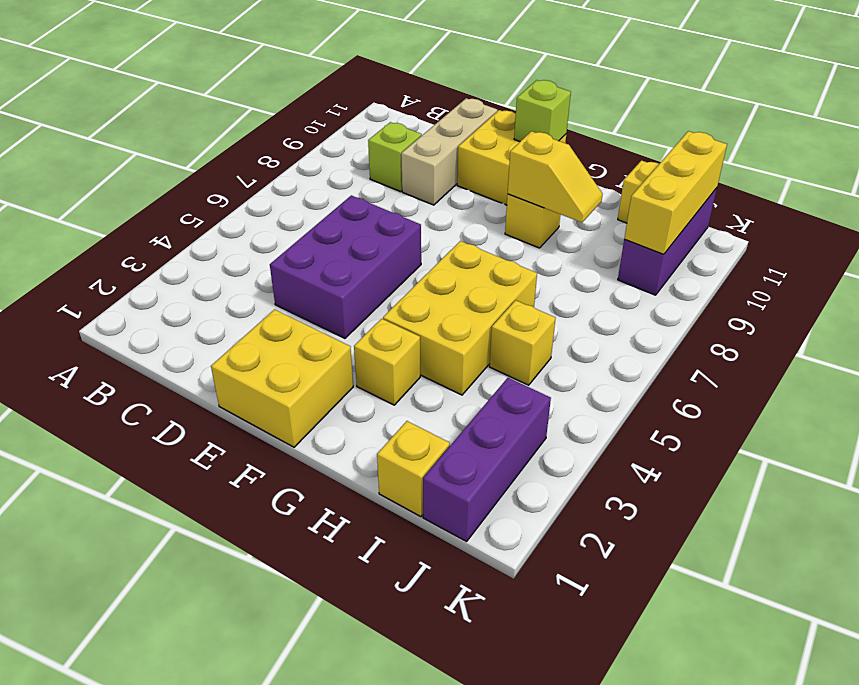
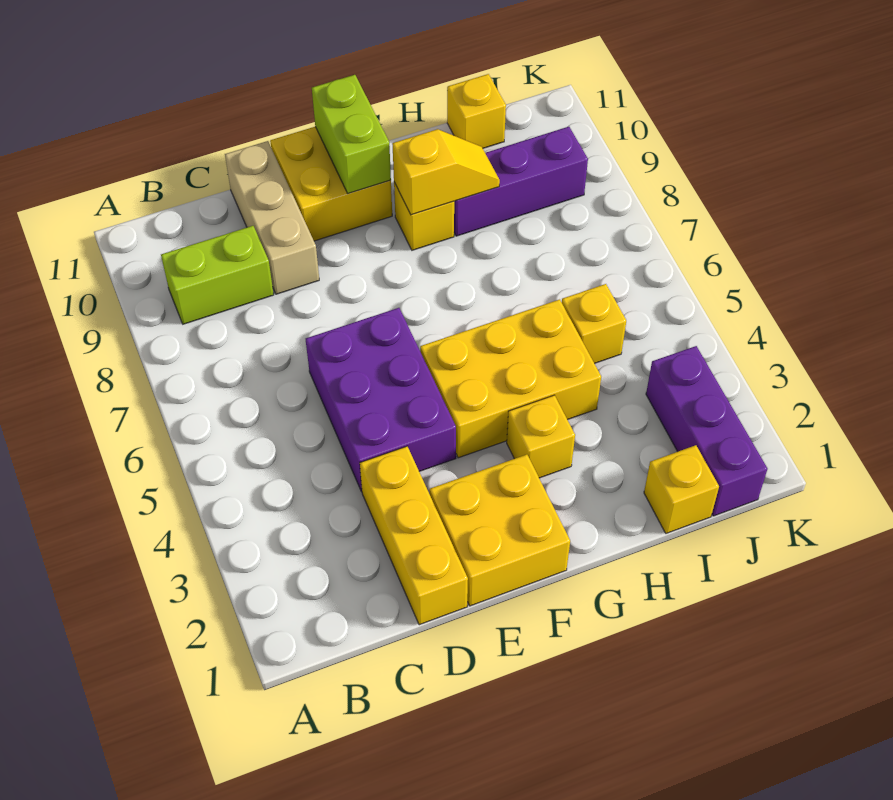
lime brick C9 level 1 -> lime brick B9:C9 level 1
lime brick F11 level 2 -> lime brick F10:F11 level 2
yellow brick G4:H6 level 1 -> yellow brick F4:H5 level 1
purple brick J9:J11 level 1 -> purple brick H9:J9 level 1
yellow brick J9:J11 level 2 -> yellow brick D1:D3 level 1

